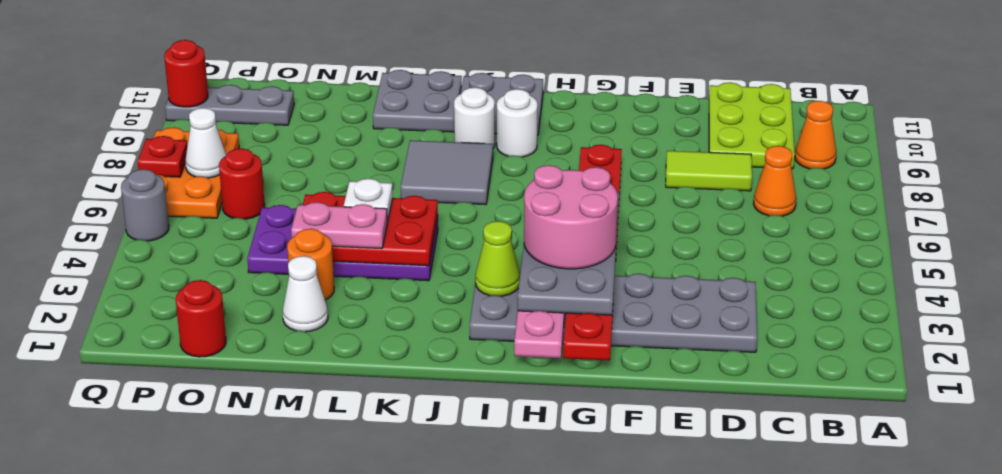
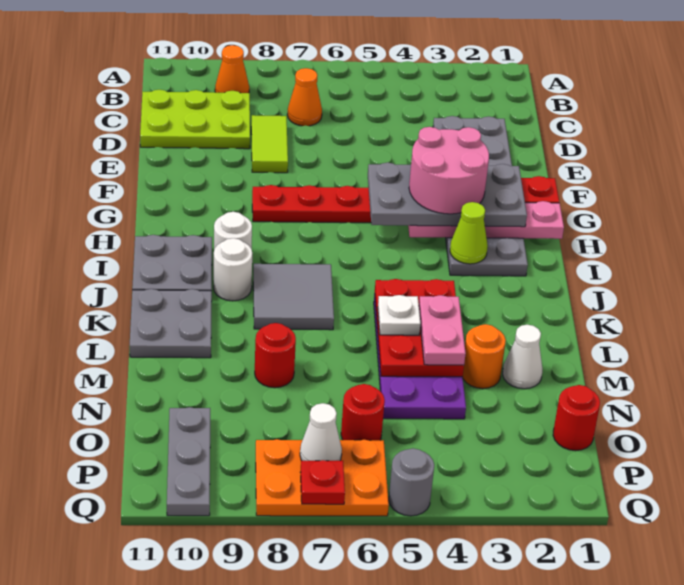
red round brick Q10 level 2 -> red round brick M8 level 1

